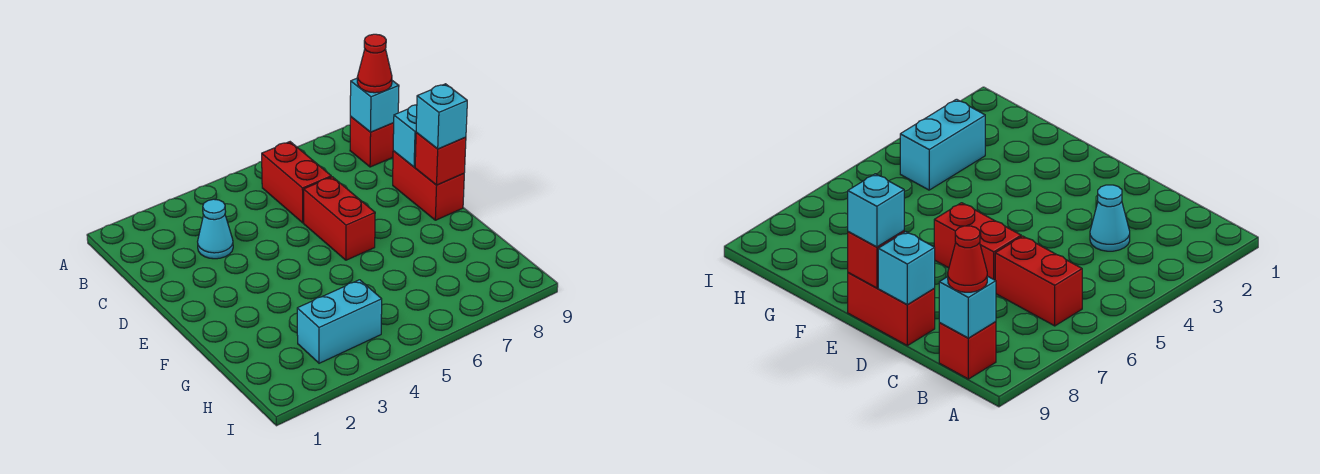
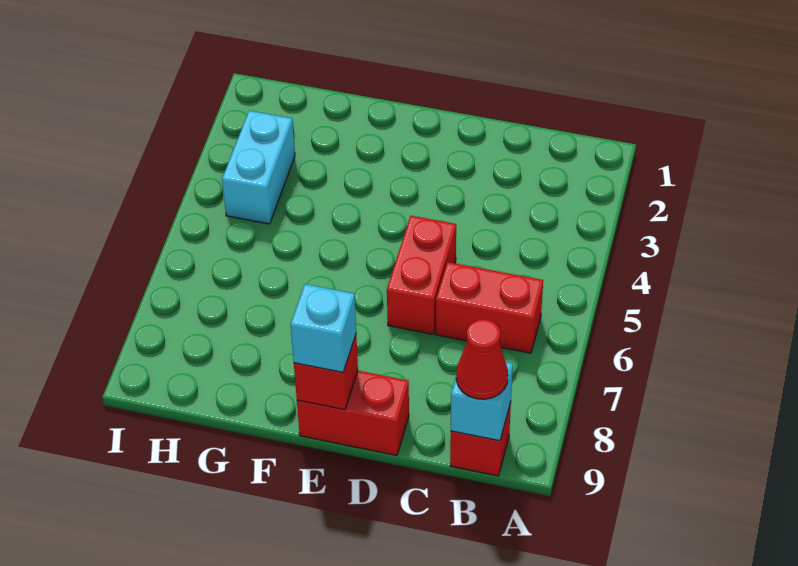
cyan cone C3 level 1 -> none
red brick D6:E6 level 1 -> red brick D5:D6 level 1
cyan brick D9 level 2 -> none

